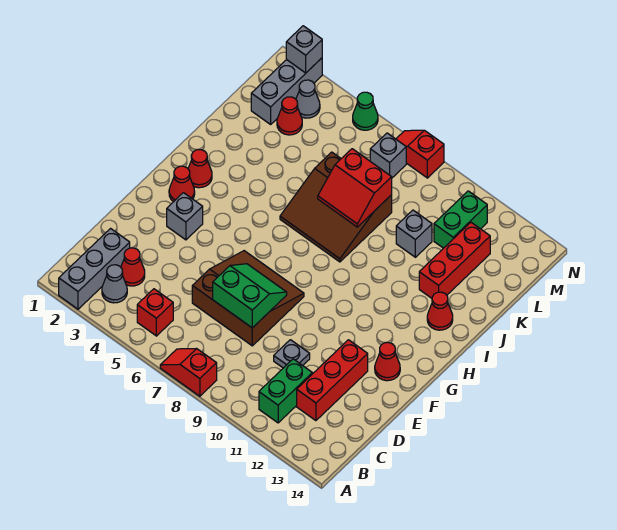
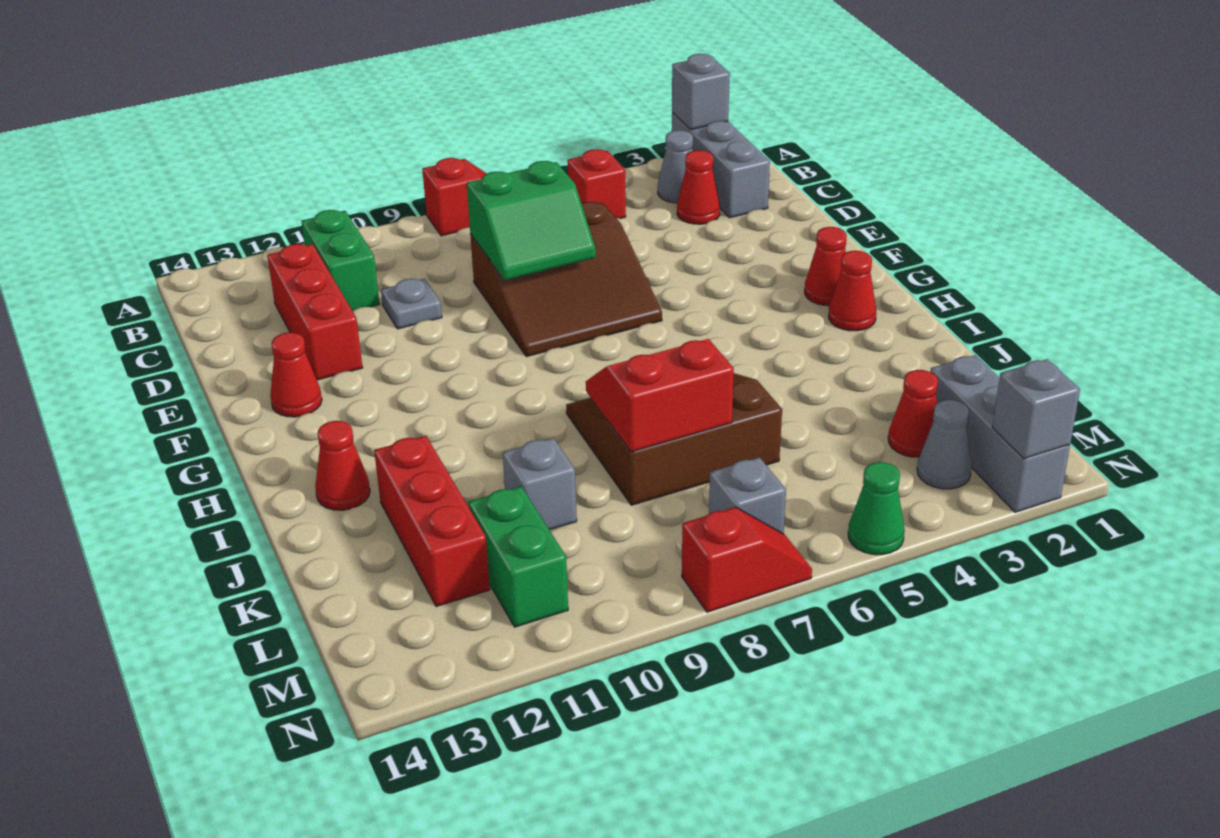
grey brick F3 level 1 -> grey brick A2 level 2

